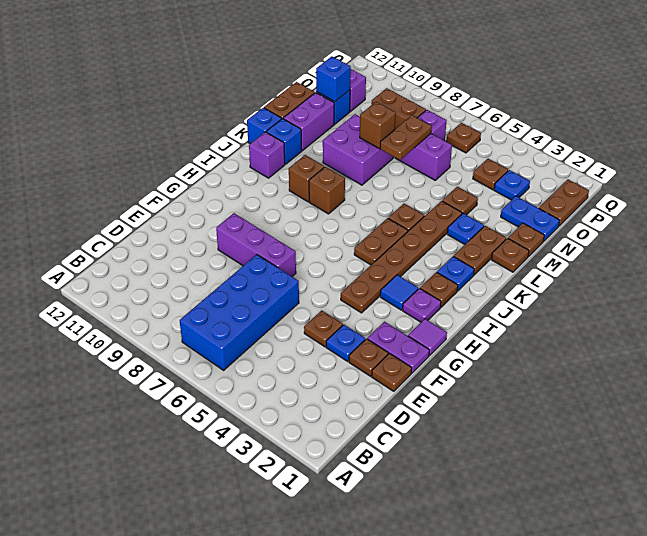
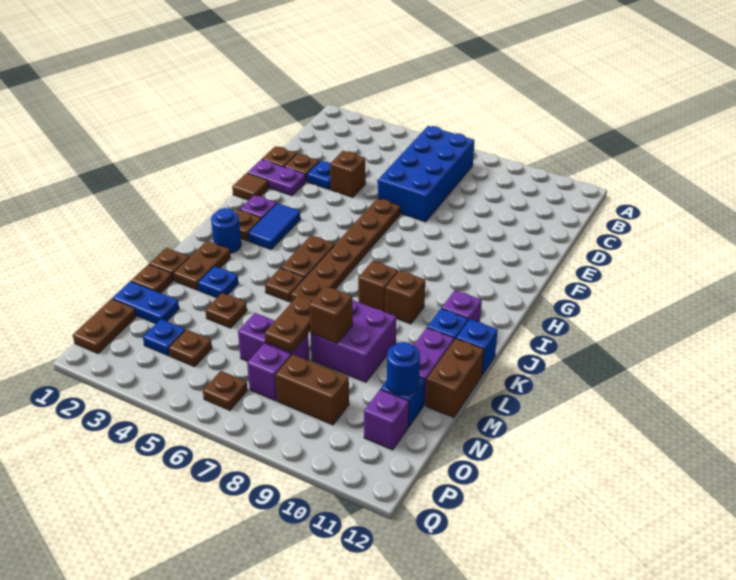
brown plate E4 level 1 -> brown brick E4 level 1
purple brick F7:F9 level 1 -> none
purple tile G1 level 1 -> brown tile G1 level 1
brown plate G4:L4 level 1 -> brown plate F6:K6 level 1
blue tile H3 level 1 -> blue tile H3:I3 level 1
blue plate J2 level 1 -> blue round brick J2 level 1
blue brick N11 level 2 -> blue round brick N11 level 2

